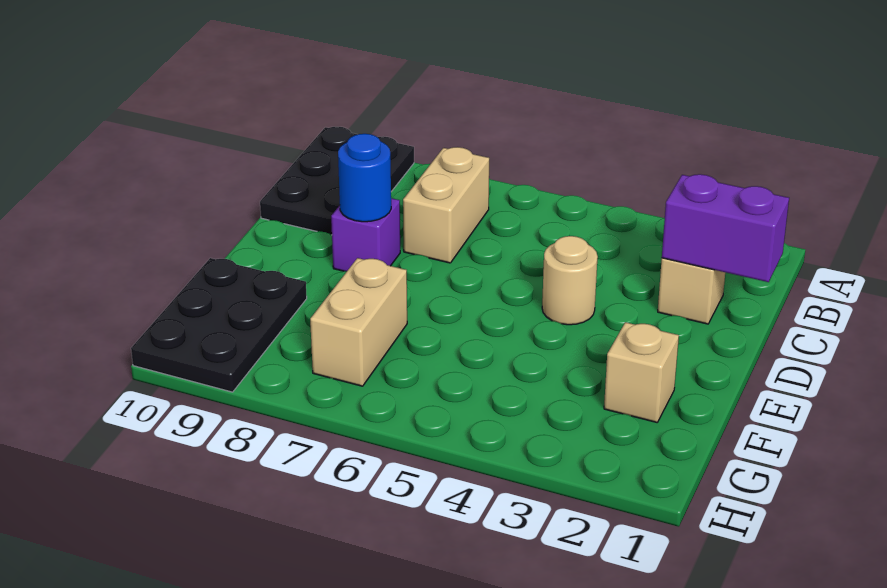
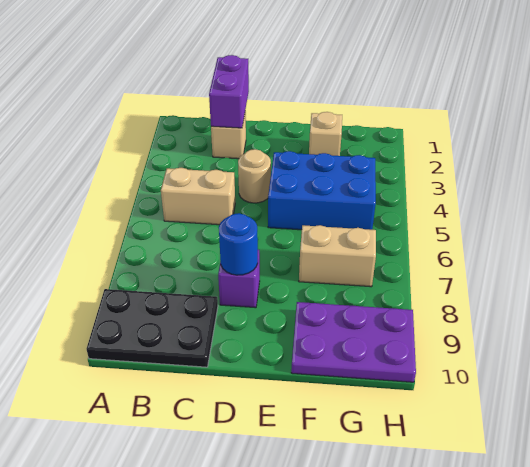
tan brick B7:C7 level 1 -> tan brick B5:C5 level 1
none -> blue brick E4:G5 level 1
black plate F9:H10 level 1 -> purple plate F9:H10 level 1

